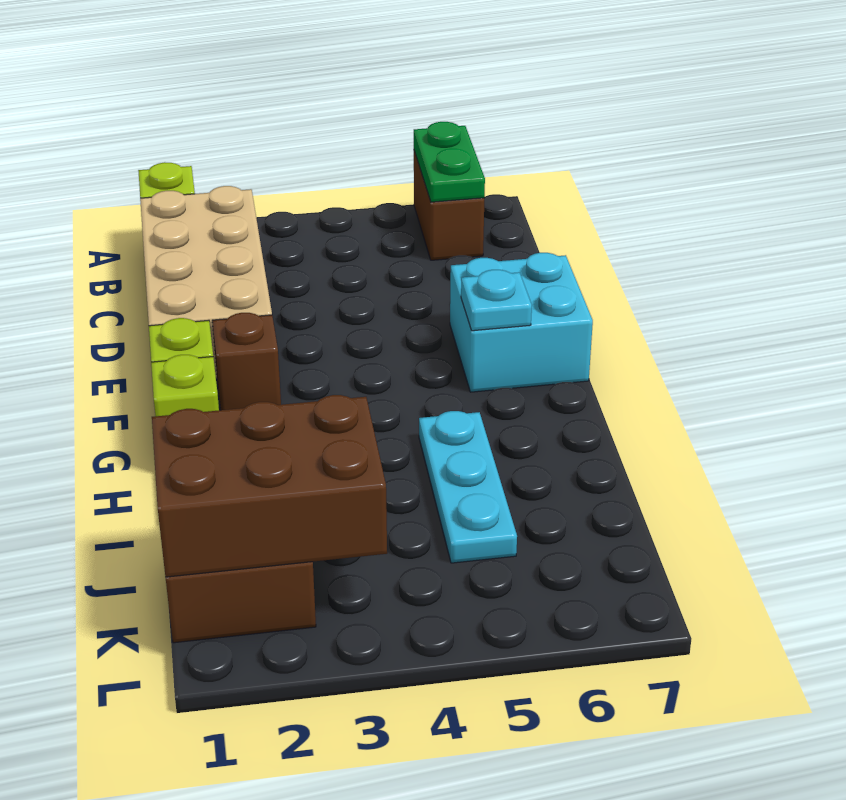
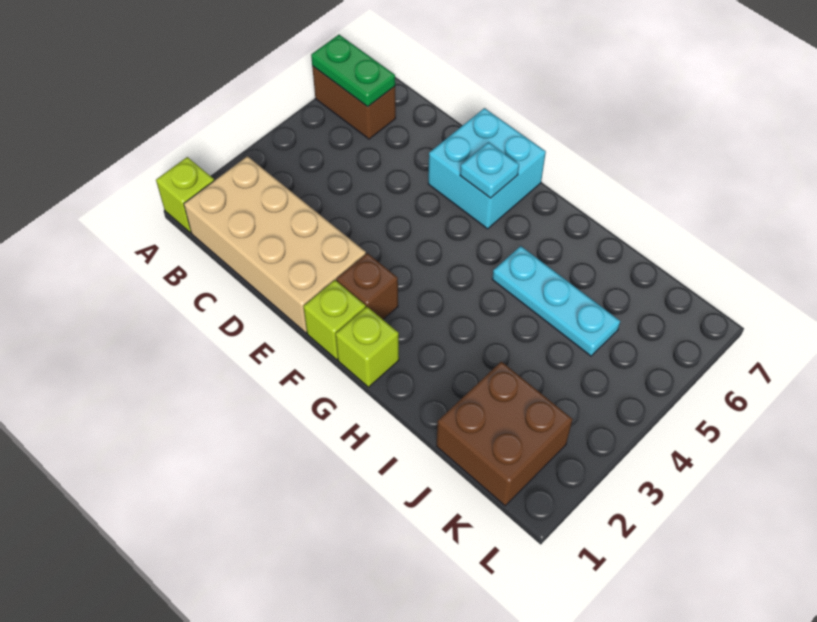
brown brick J1:K3 level 2 -> none

